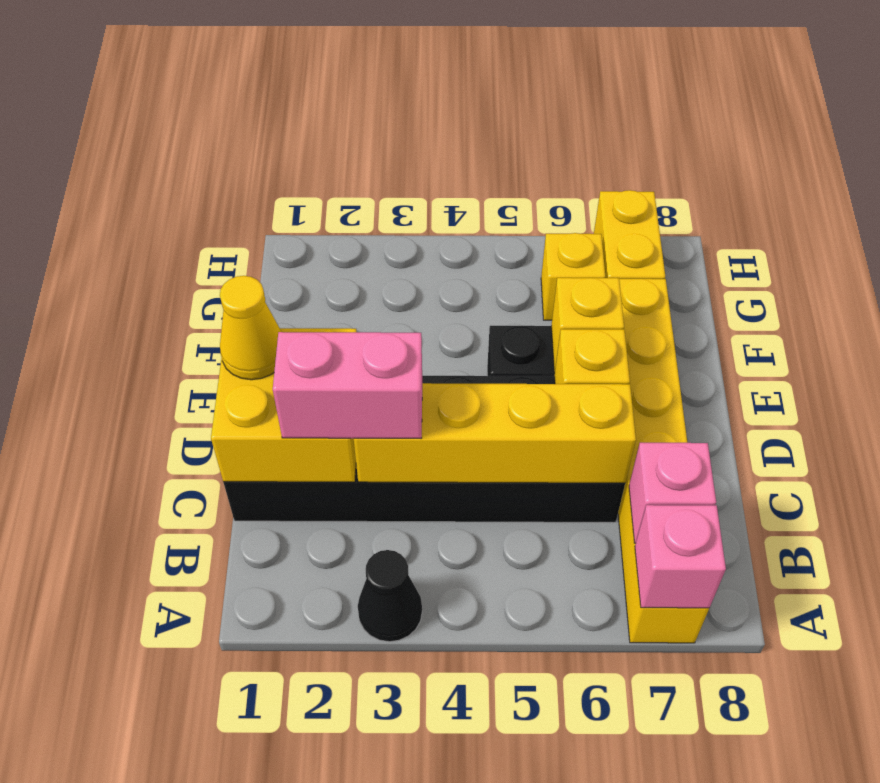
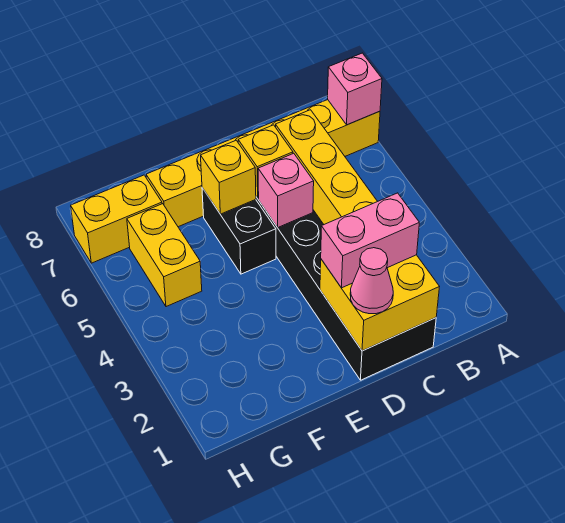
black cone A3 level 1 -> none
pink brick B7 level 2 -> pink brick D5 level 2
pink brick C2:C3 level 3 -> pink brick C2:D2 level 3
yellow cone D1 level 3 -> pink cone D1 level 3
yellow brick G6 level 1 -> yellow brick G5:G6 level 1

